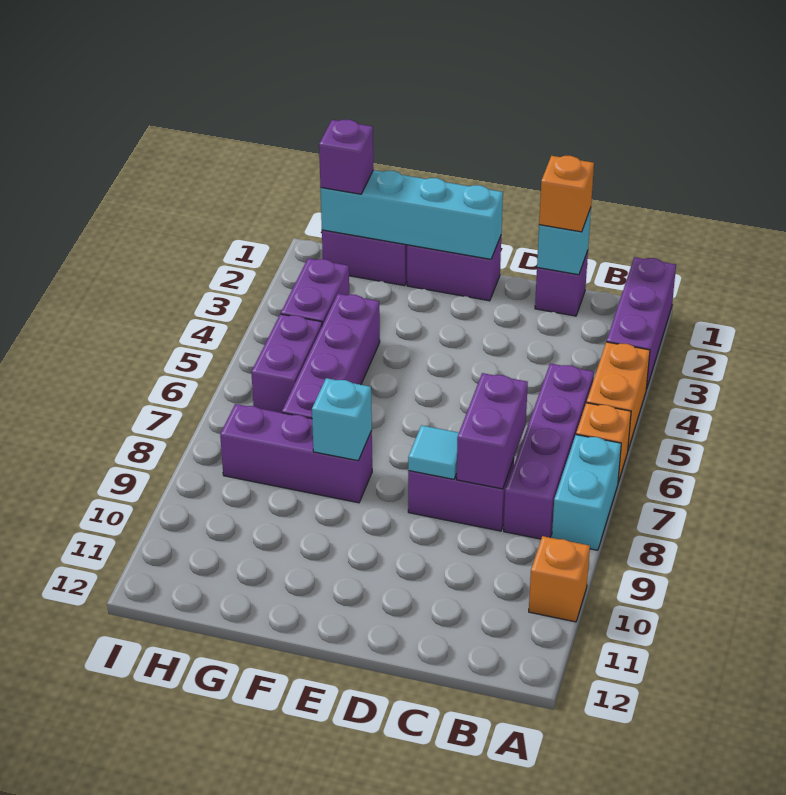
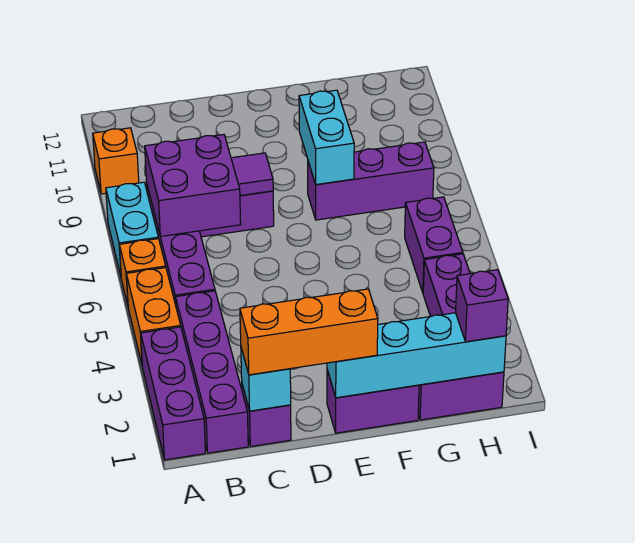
orange brick C1 level 3 -> orange brick C1:E1 level 3
purple brick C7:C8 level 2 -> purple brick B7:C8 level 2
cyan tile D8 level 2 -> purple tile D8 level 2
cyan brick F8 level 2 -> cyan brick F8:F9 level 2
purple brick G4:G7 level 1 -> purple brick B1:B4 level 1

